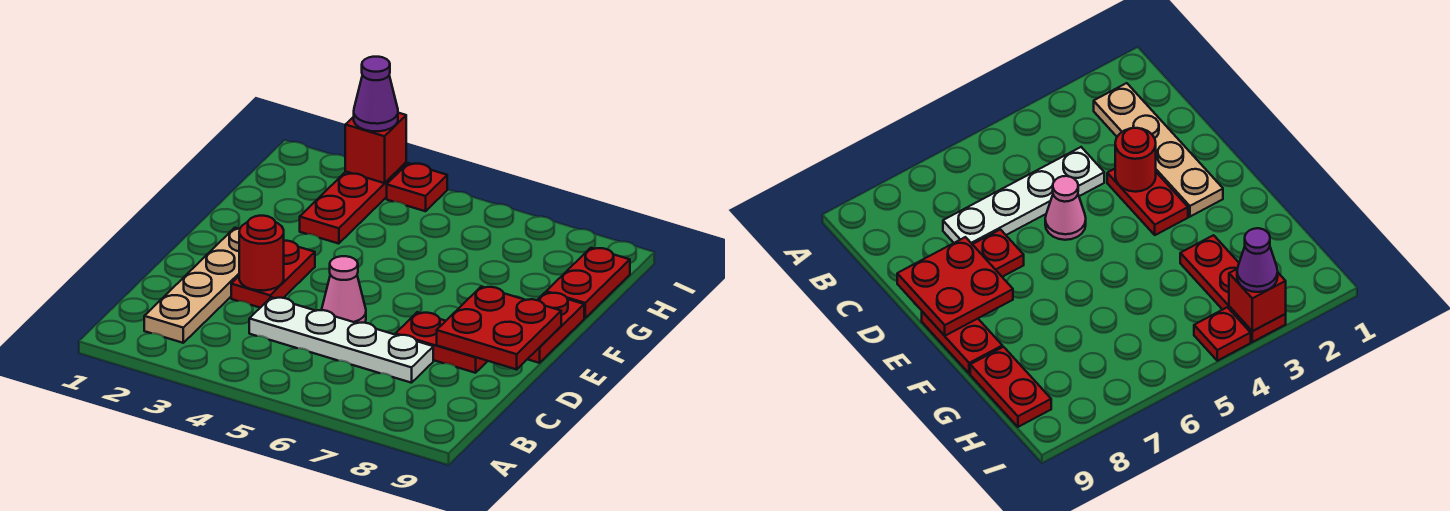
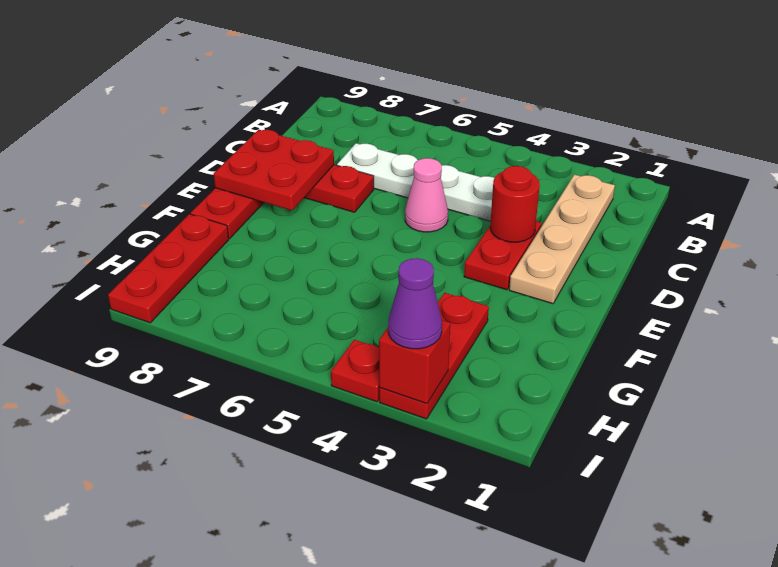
red plate G9:H9 level 1 -> red plate G9:I9 level 1

